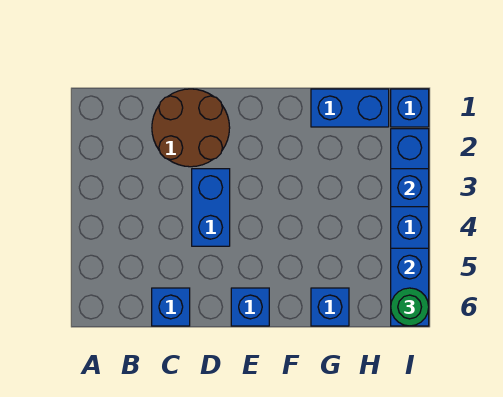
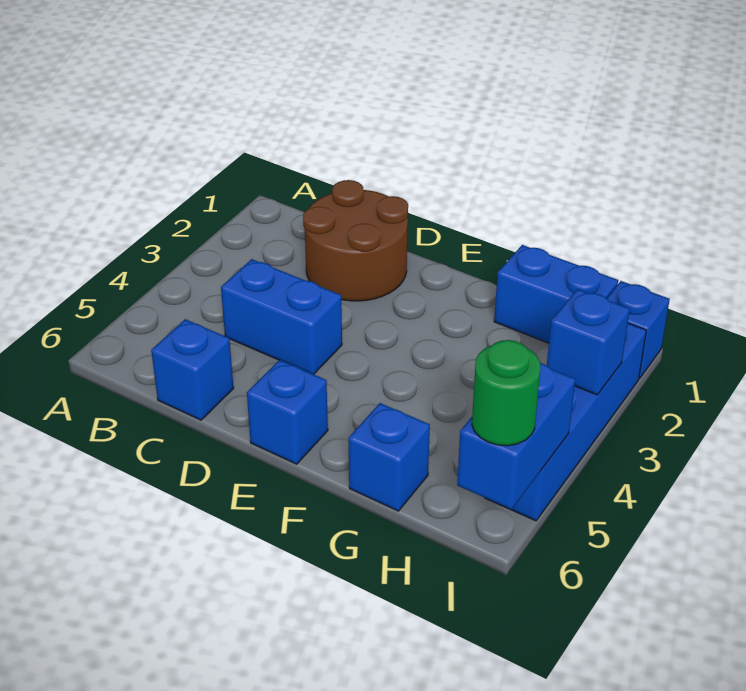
blue brick D3:D4 level 1 -> blue brick C4:D4 level 1

